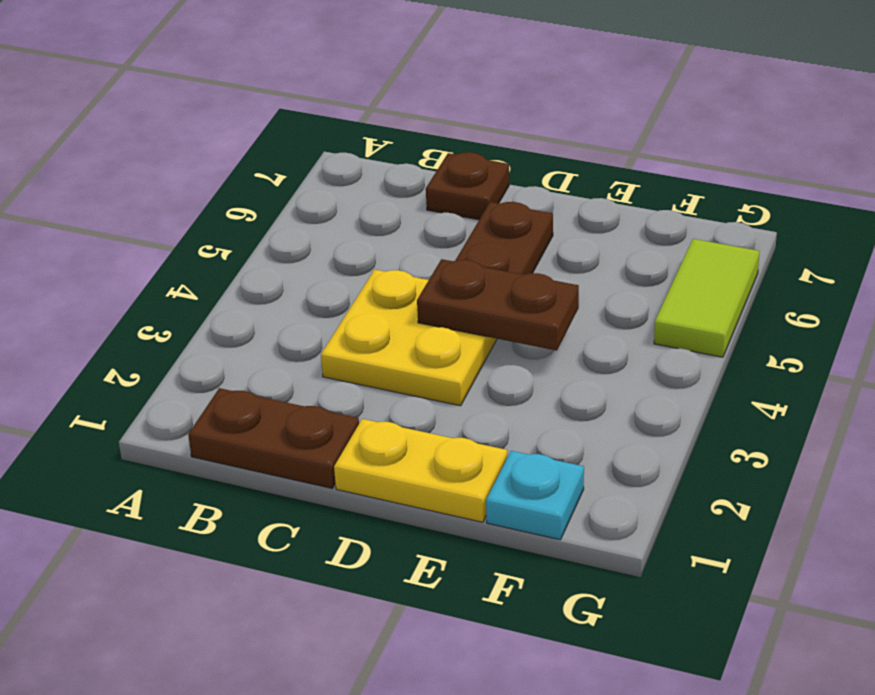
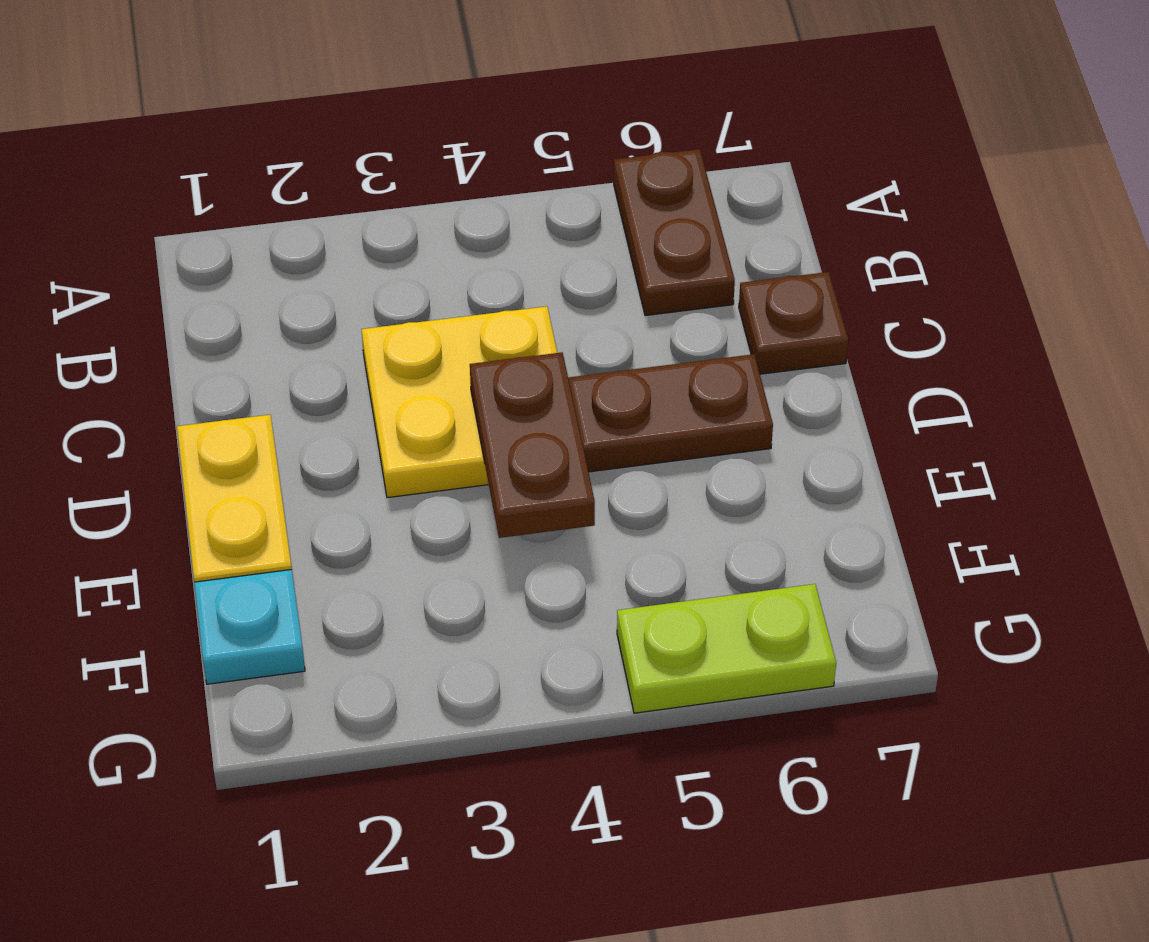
brown plate B1:C1 level 1 -> brown plate A6:B6 level 1
lime tile G5:G6 level 1 -> lime plate G5:G6 level 1

